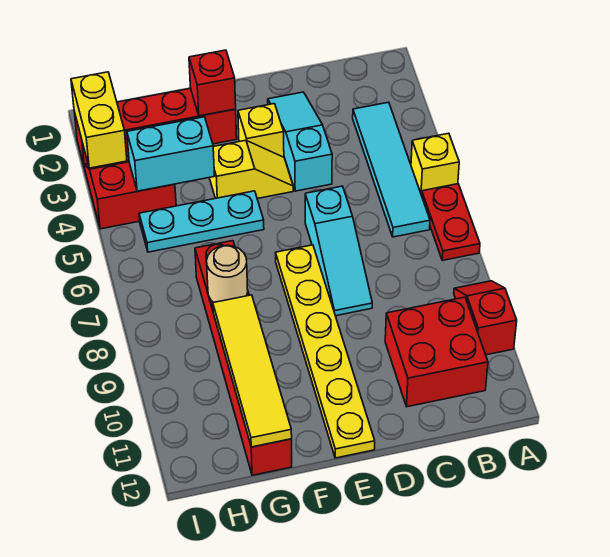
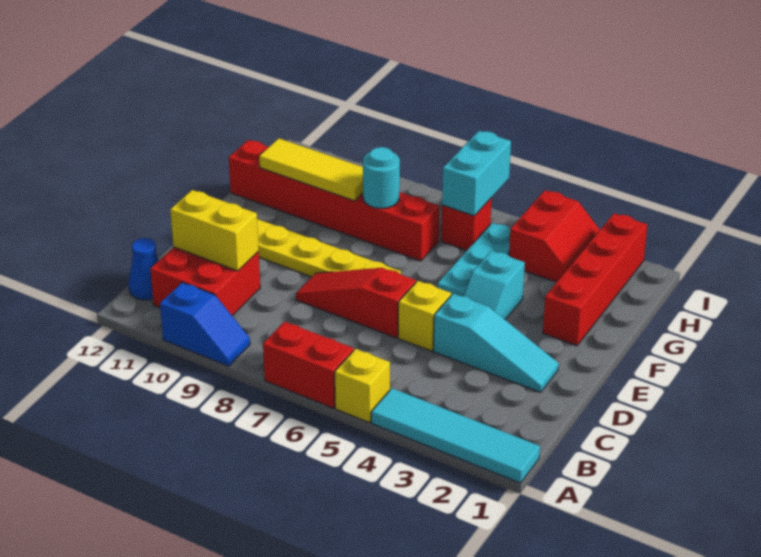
red plate A6:A7 level 1 -> red brick A6:A7 level 1
red slope A9:A10 level 1 top 10 -> blue slope A9:A10 level 1 top 10
cyan tile B3:B6 level 1 -> cyan tile A1:A4 level 1
none -> blue cone B12 level 1
cyan slope D6:D8 level 1 top 6 -> red slope D6:D8 level 1 top 6
yellow brick E3 level 1 -> yellow brick D5 level 1
yellow slope E4:F4 level 1 top F -> cyan slope E4:F4 level 1 top F
red brick F2 level 2 -> red brick H6 level 1
cyan brick G4:H4 level 2 -> cyan brick H6:I6 level 2
tan round brick G8 level 2 -> cyan round brick G8 level 2
yellow tile G9:G12 level 2 -> yellow tile G9:G11 level 2
yellow brick I2:I3 level 2 -> yellow brick C10:C11 level 2

